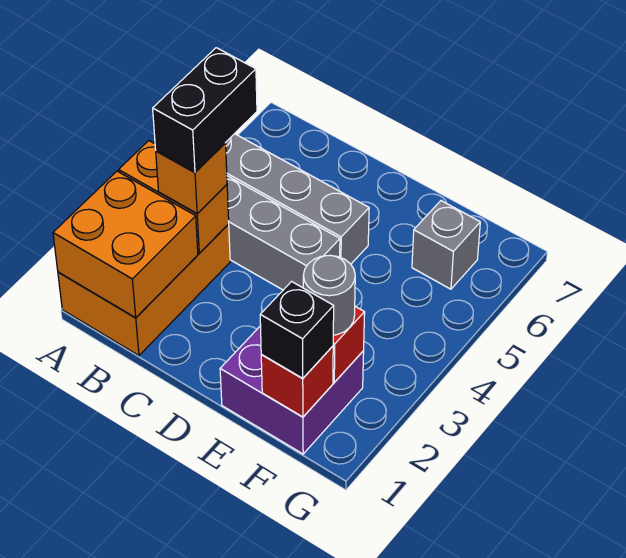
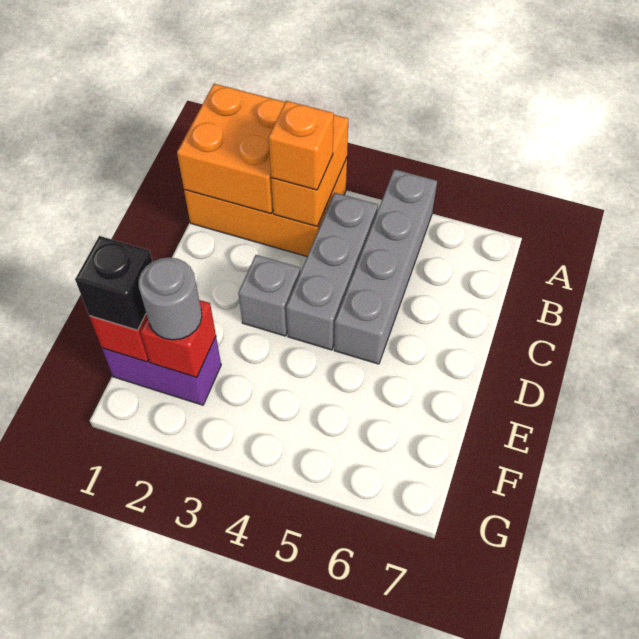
black brick B3:B4 level 4 -> none
purple brick E1:F2 level 1 -> purple brick F1:F2 level 1
grey brick F6 level 1 -> grey brick D3 level 1

